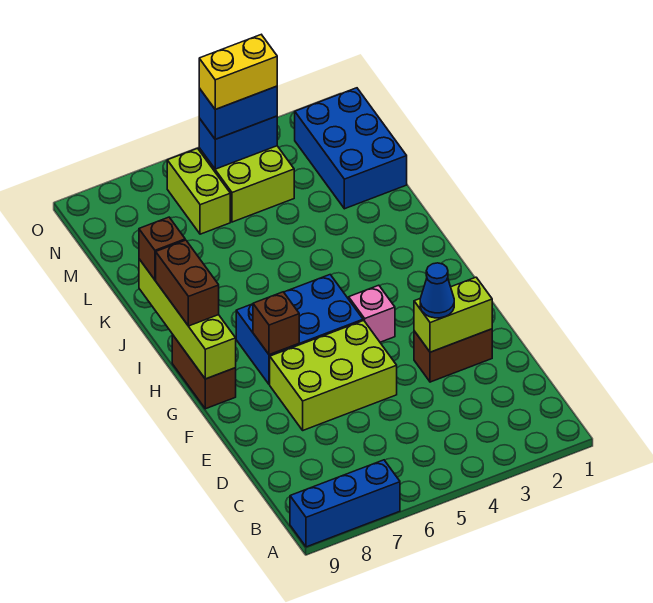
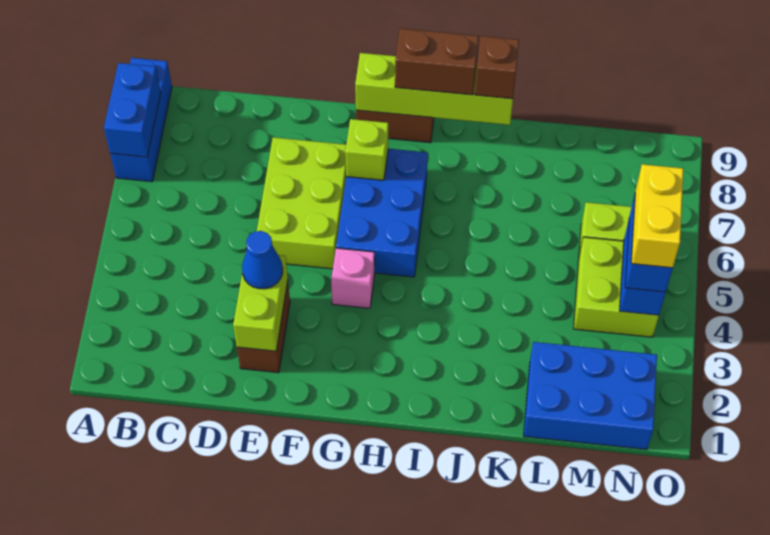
none -> blue brick A7:A8 level 2
brown brick G7 level 2 -> lime brick G7 level 2

